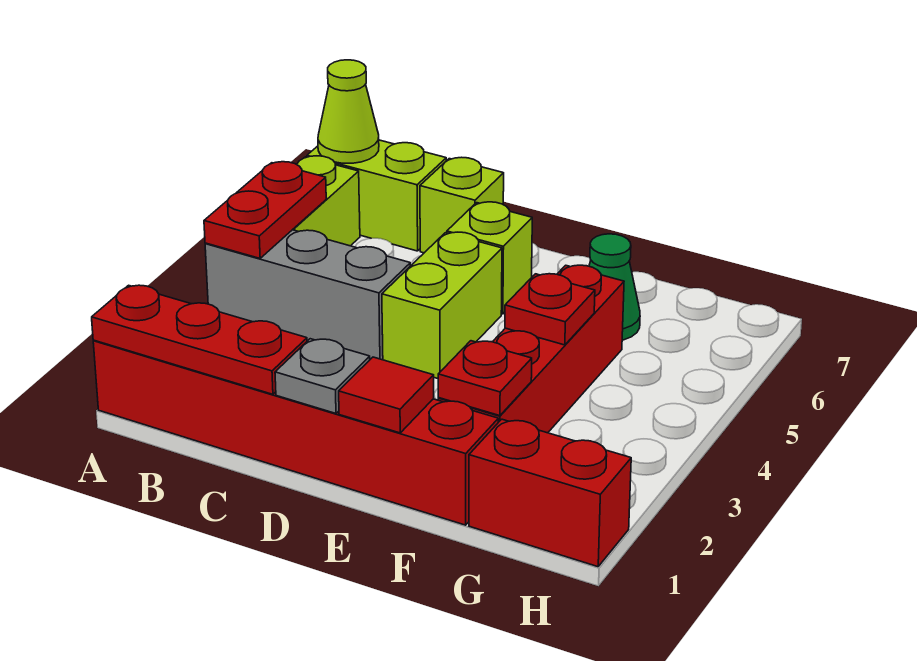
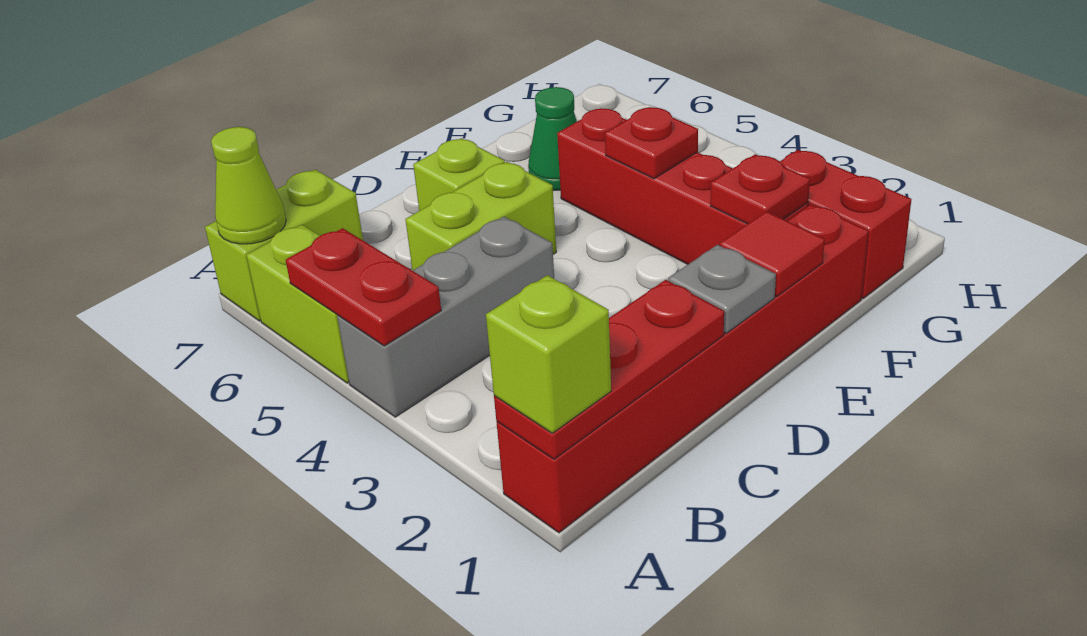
lime brick C7 level 1 -> lime brick A1 level 3
lime brick D4:D5 level 1 -> lime brick C5:D5 level 1
red brick G1:H1 level 1 -> red brick G1:G2 level 1

